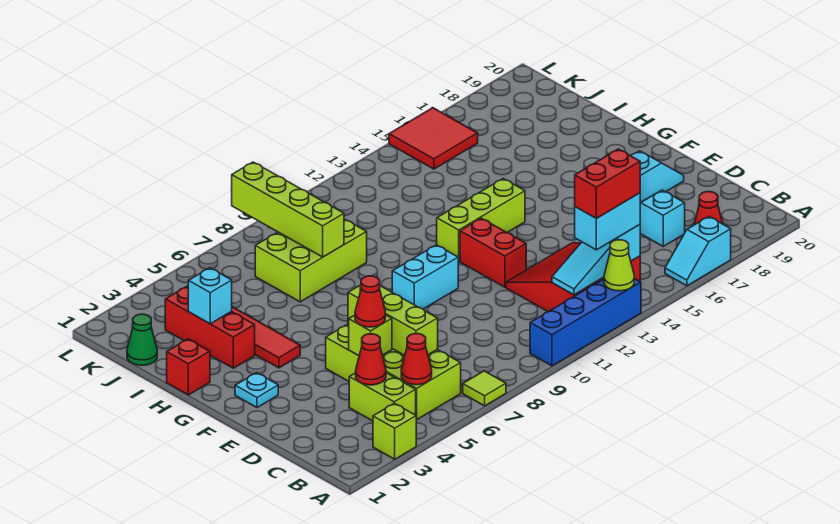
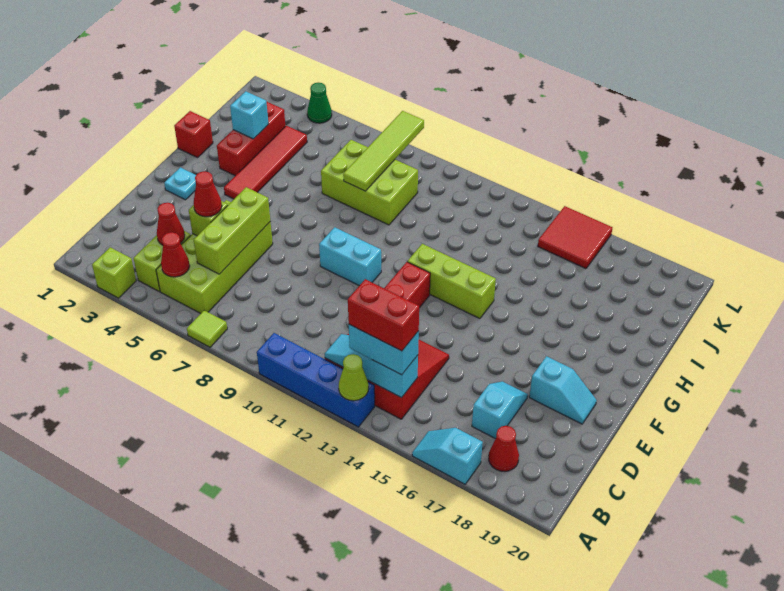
lime brick I8:L8 level 2 -> lime tile I8:L8 level 2
green cone J1 level 1 -> green cone L4 level 1

